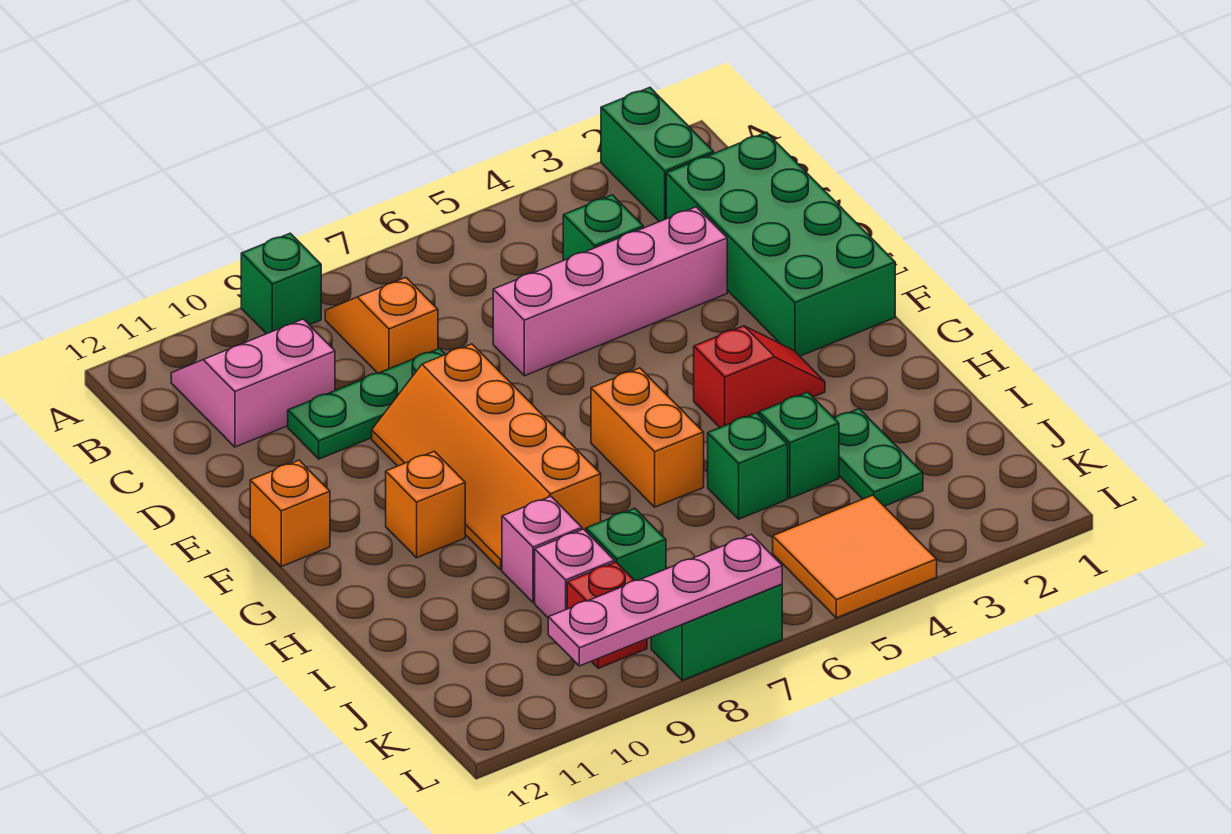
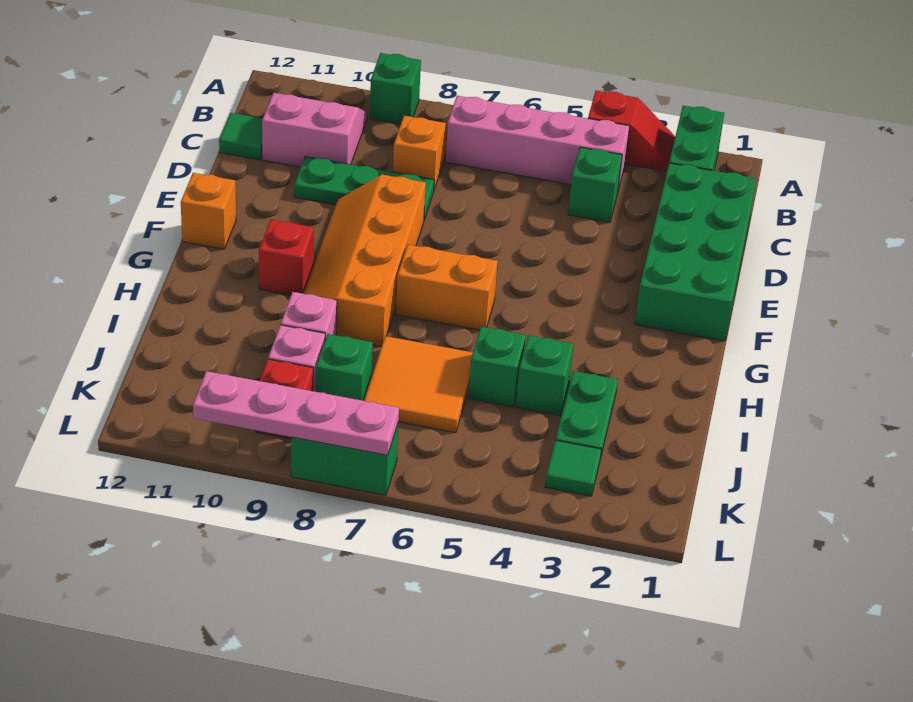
none -> green tile C12 level 1
pink brick D3:D6 level 1 -> pink brick B4:B7 level 1
red slope G3:G4 level 1 top 4 -> red slope A3:A4 level 1 top 4
orange brick G6:H6 level 1 -> orange brick G6:G7 level 1
orange brick G10 level 1 -> red brick G10 level 1
none -> green tile K3 level 1
orange tile K4:L5 level 1 -> orange tile I6:J7 level 1

